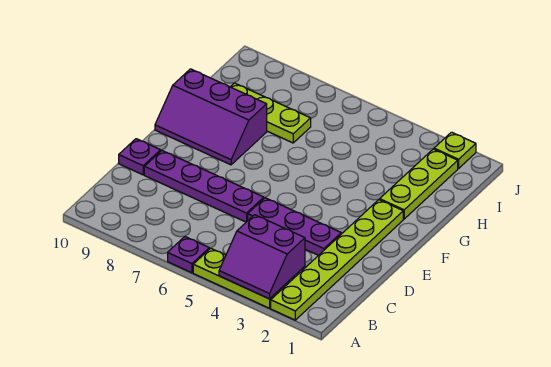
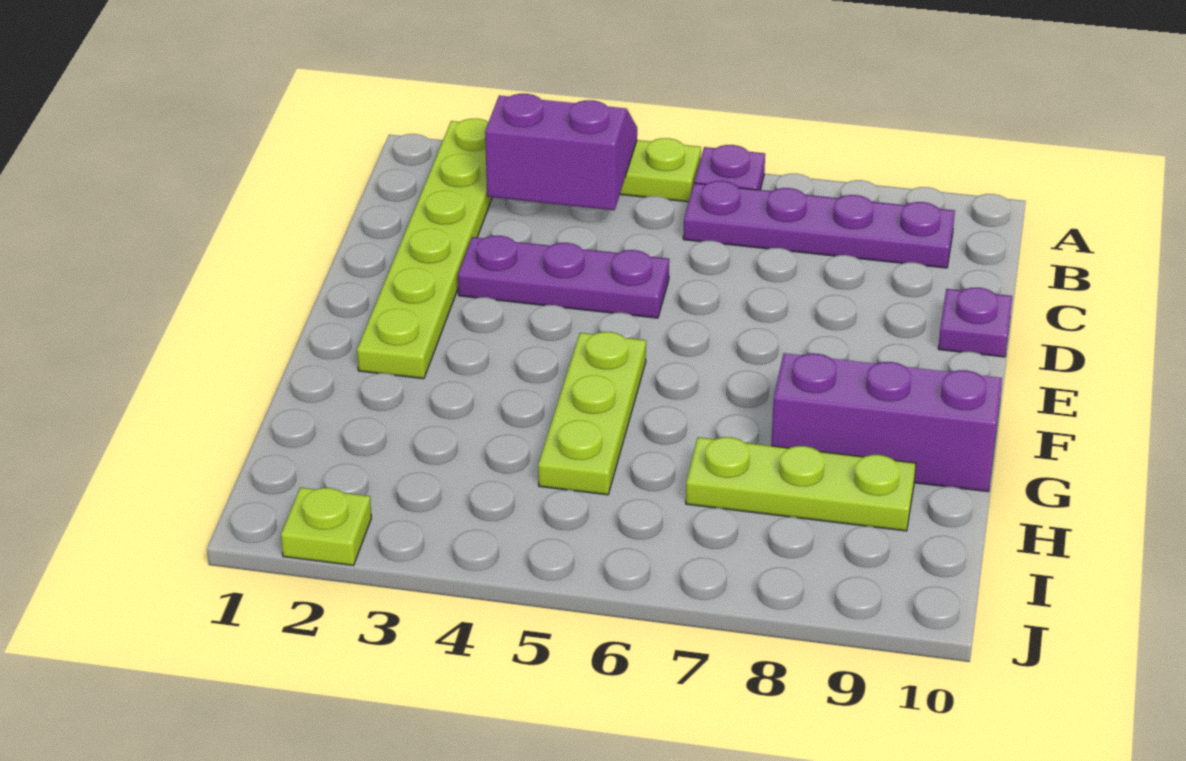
purple plate D6:D9 level 1 -> purple plate B6:B9 level 1
lime plate G2:I2 level 1 -> lime plate F5:H5 level 1

